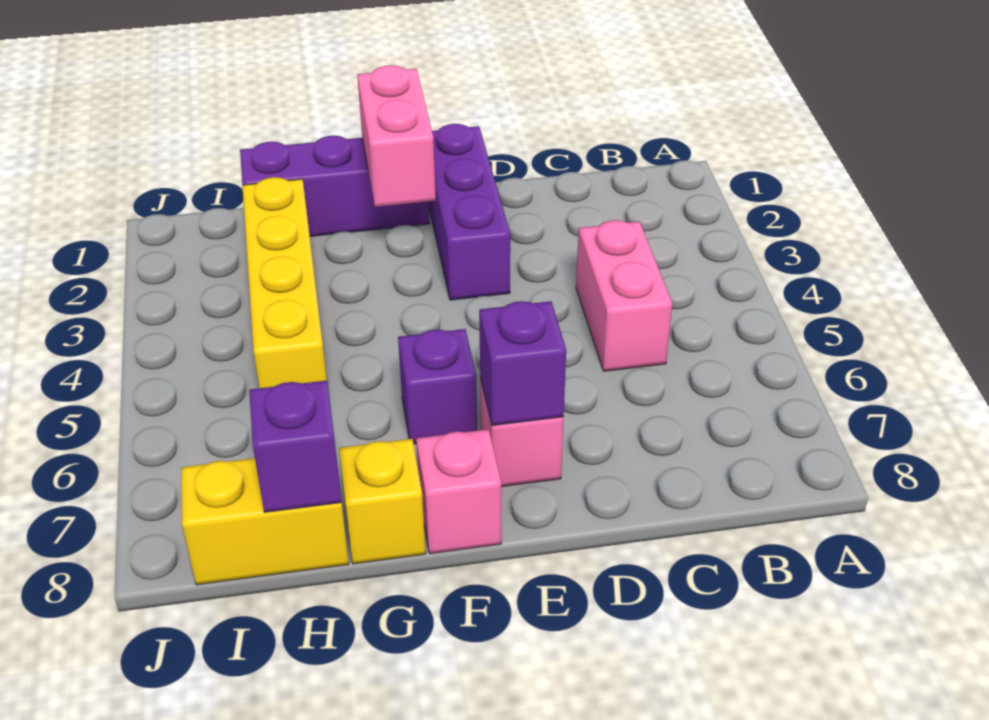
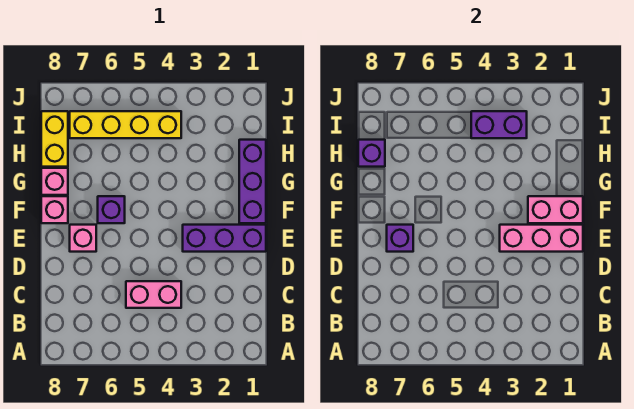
none -> pink brick E1:E3 level 2
yellow brick G8 level 1 -> pink brick G8 level 1
yellow brick H2:H5 level 1 -> yellow brick I4:I7 level 1
none -> purple brick I3:I4 level 2

